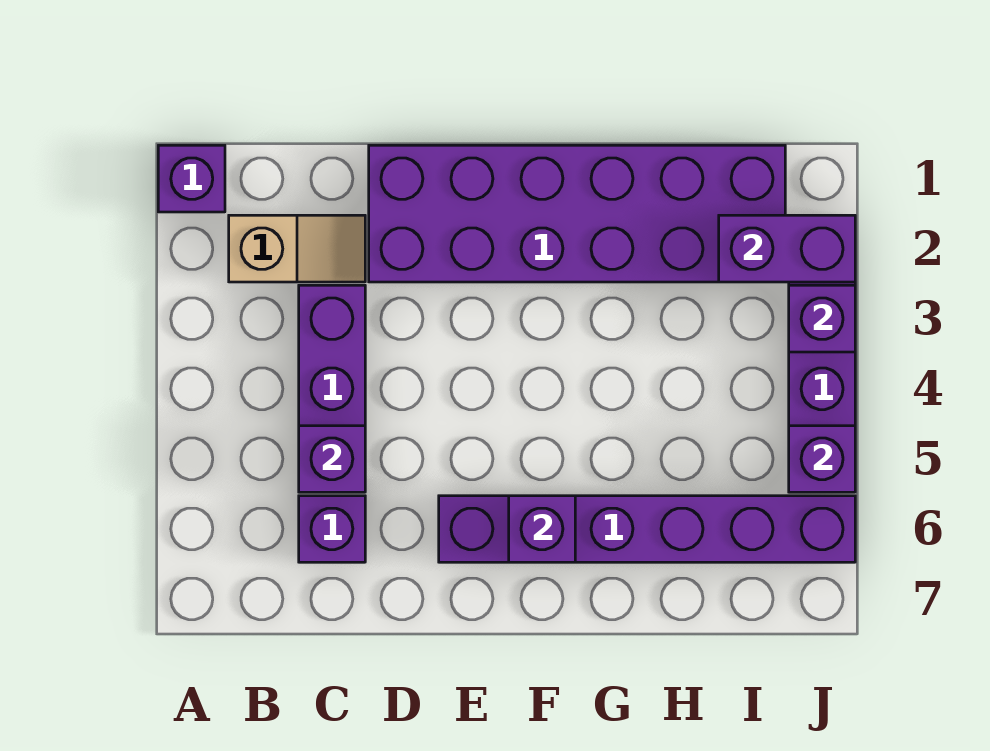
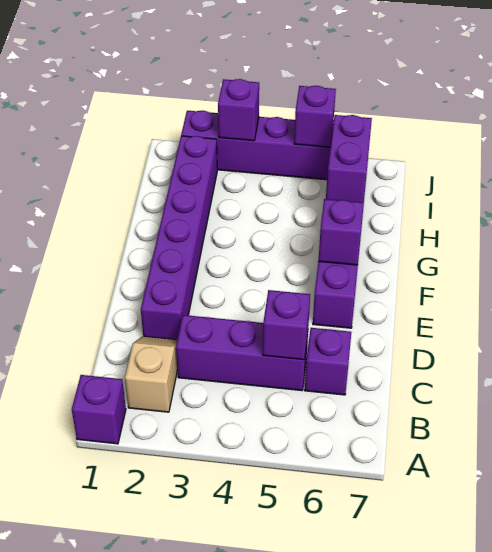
purple brick D1:I2 level 1 -> purple brick D2:I2 level 1
purple brick I2:J2 level 2 -> purple brick H6:I6 level 2

